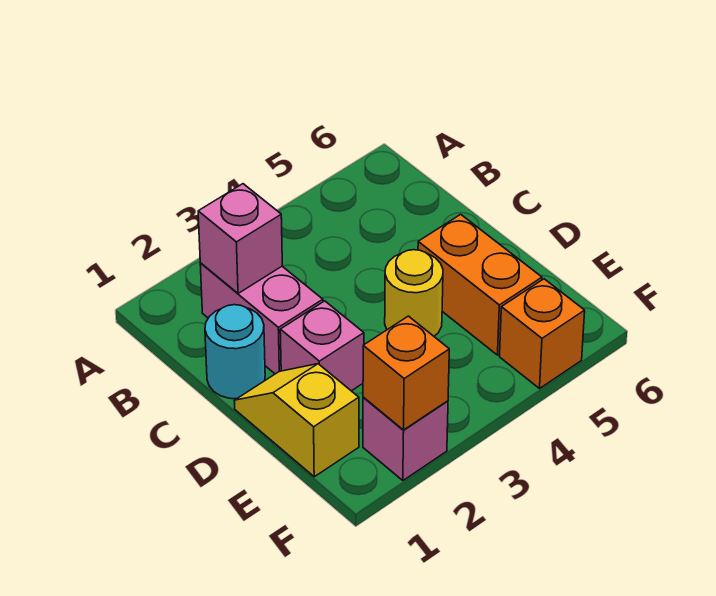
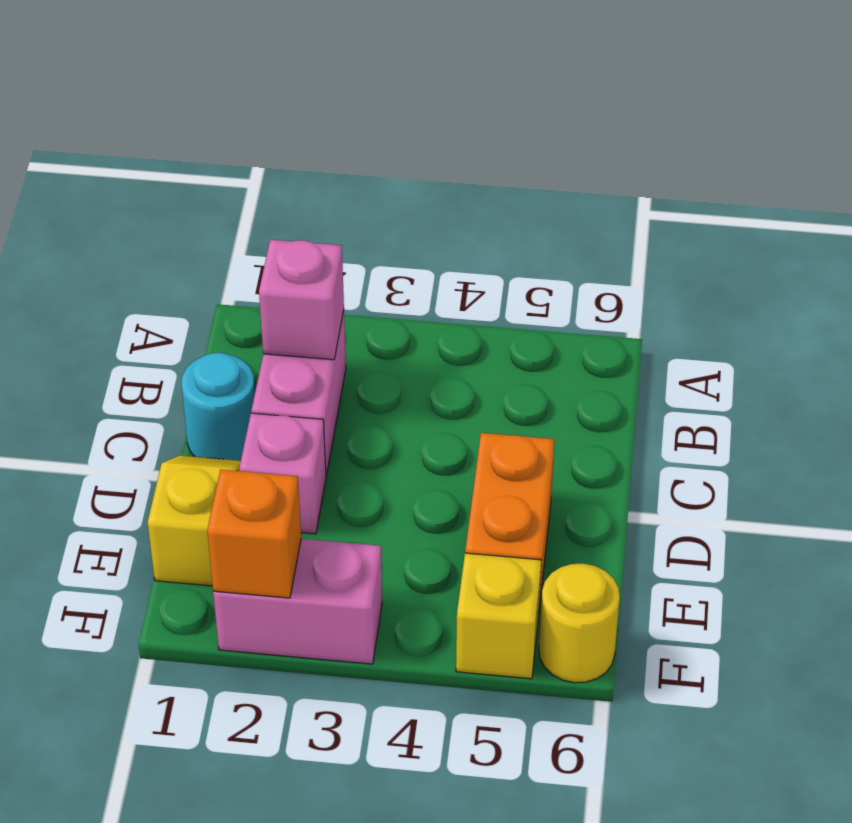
yellow round brick D4 level 1 -> yellow round brick F6 level 1
pink brick F2 level 1 -> pink brick F2:F3 level 1
orange brick F5 level 1 -> yellow brick F5 level 1

